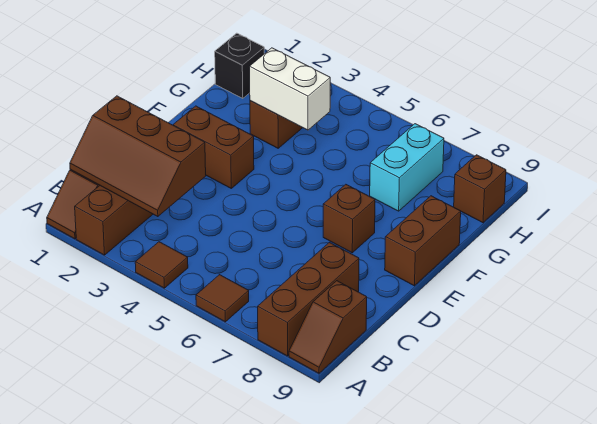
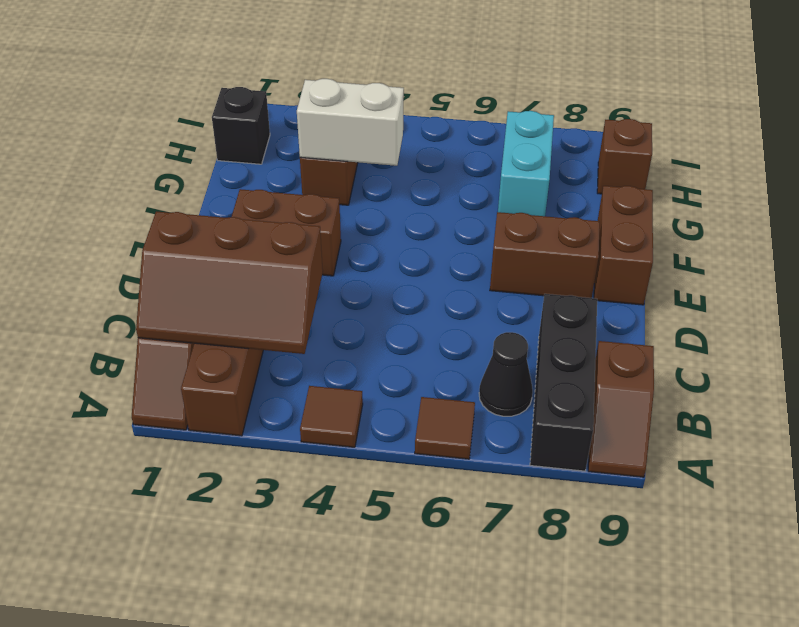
brown brick A8:C8 level 1 -> black brick A8:C8 level 1
none -> black cone B7 level 1
brown brick E7 level 1 -> brown brick E7:E8 level 1

